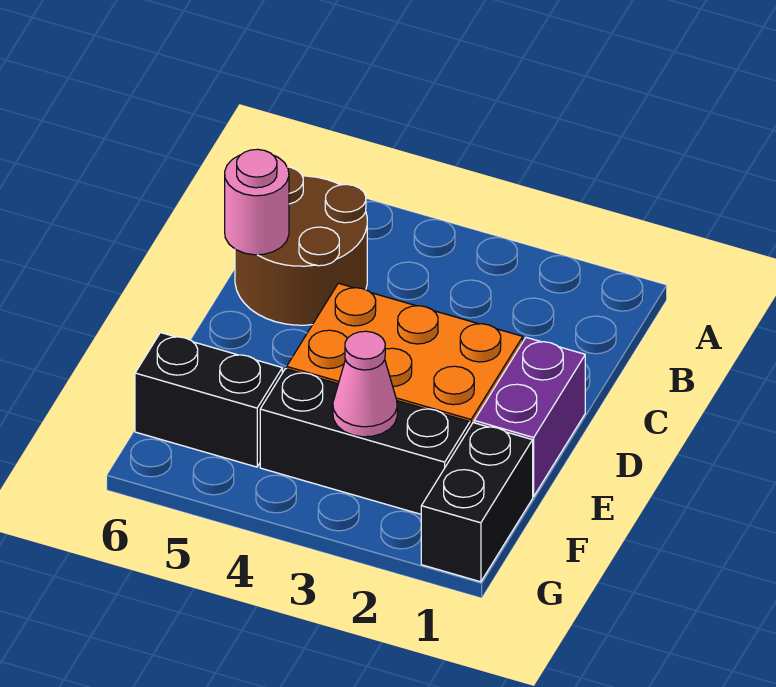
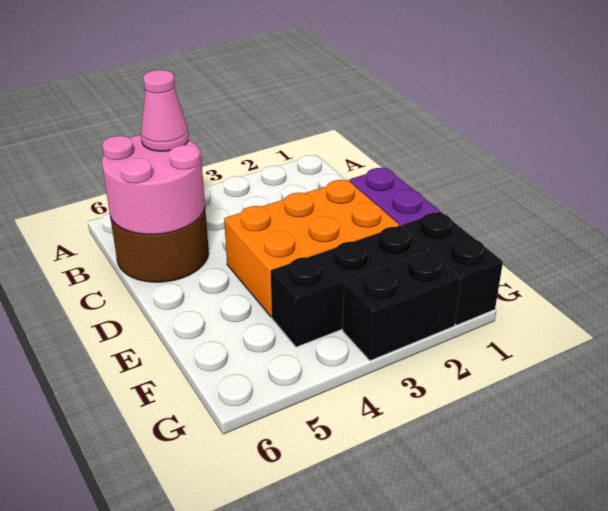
pink round brick C6 level 2 -> pink round brick B5:C6 level 2
pink cone F3 level 2 -> pink cone B5 level 3
black brick F5:F6 level 1 -> black brick G2:G3 level 1

